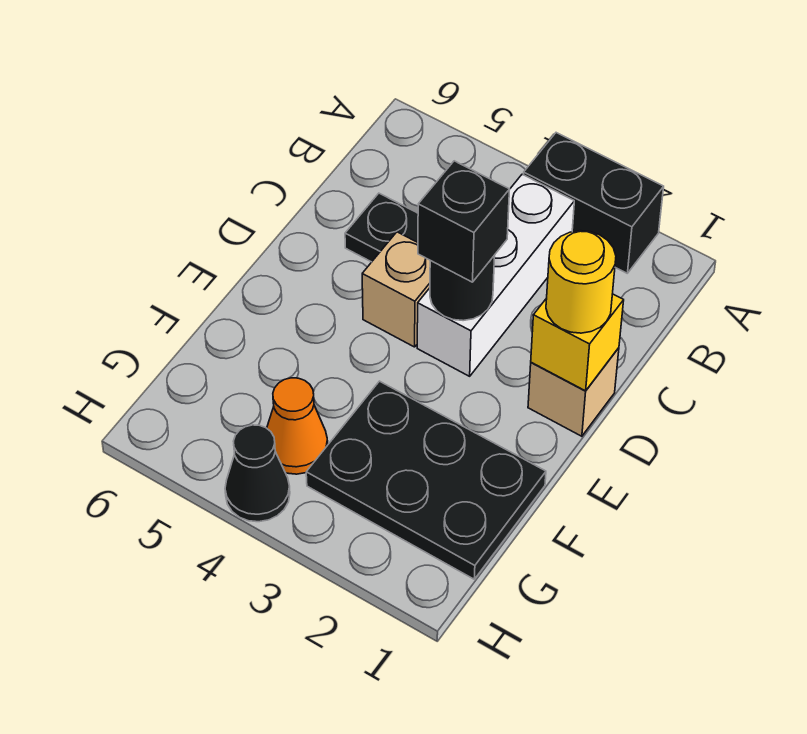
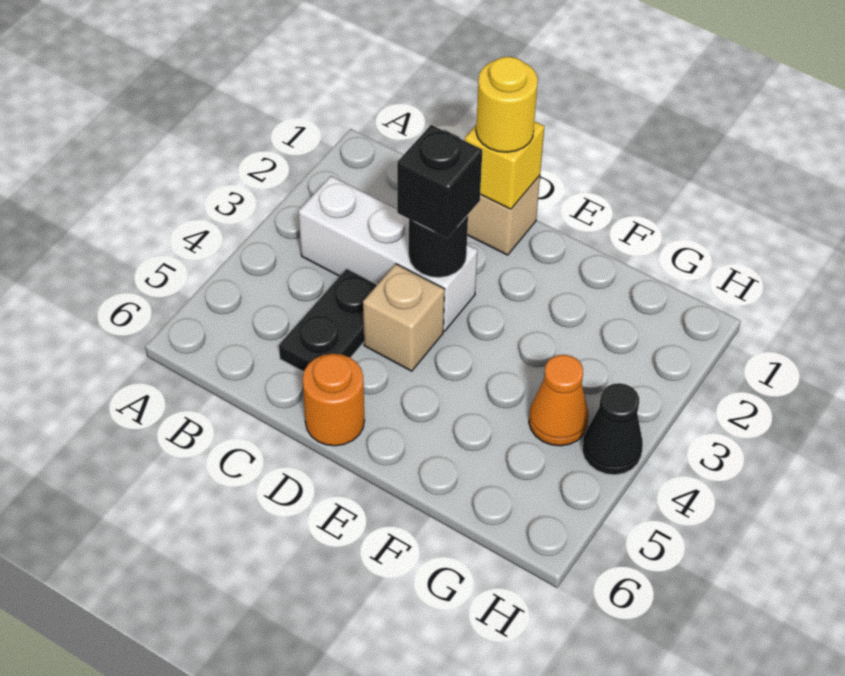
black brick A2:A3 level 1 -> none
none -> orange round brick D6 level 1
black plate F1:G3 level 1 -> none

